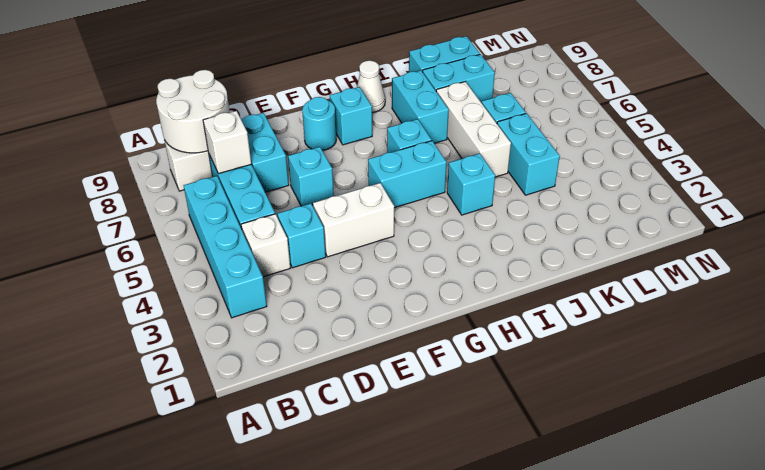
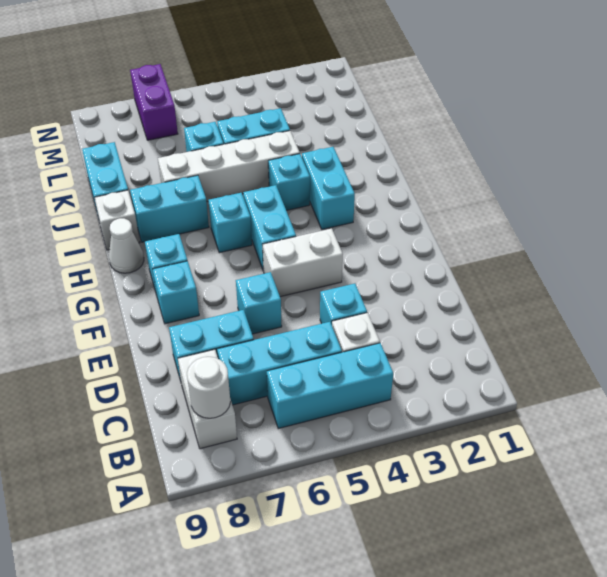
cyan brick B3:B6 level 1 -> cyan brick B4:B6 level 1
white round brick B8:C9 level 2 -> white round brick B8 level 2
white brick C7 level 2 -> white brick I9 level 1
white brick E4:F4 level 1 -> white brick F4:F5 level 1
cyan round brick F8 level 1 -> cyan brick F8 level 1
white brick J5:J7 level 1 -> white brick J4:J7 level 1
cyan brick J8:K8 level 1 -> cyan brick H3:I3 level 1
none -> purple brick M7:N7 level 1

